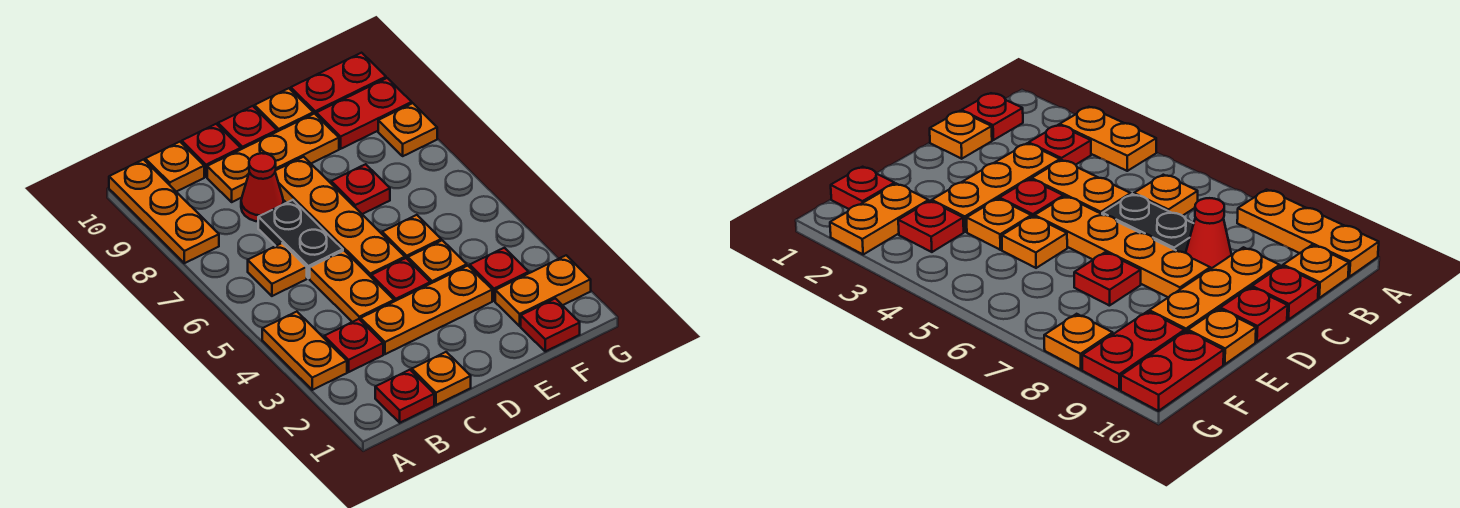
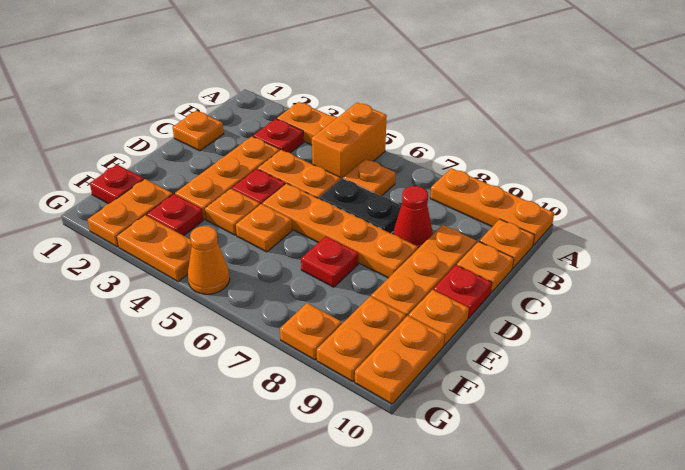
none -> orange brick A5:B5 level 1
red plate B1 level 1 -> none
red plate C10 level 1 -> orange plate C10 level 1
red plate F9:G9 level 1 -> orange plate F9:G9 level 1
red plate F10:G10 level 1 -> orange plate F10:G10 level 1
none -> orange plate G3:G4 level 1
none -> orange cone G5 level 1

